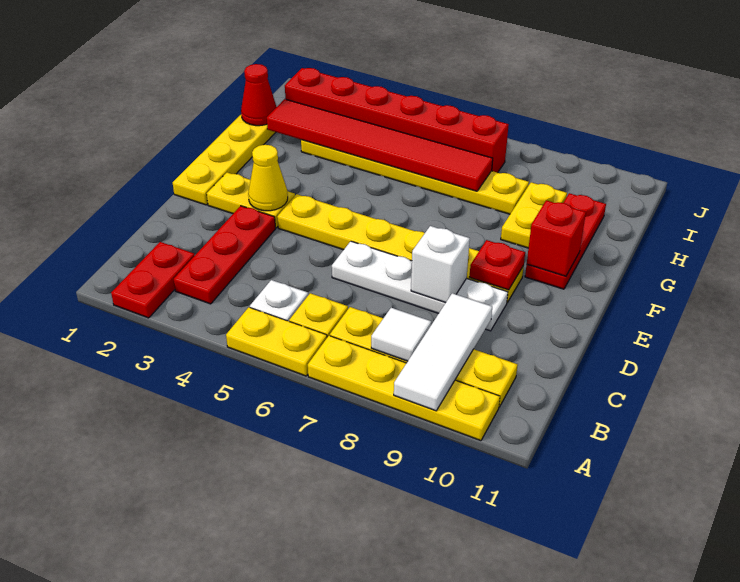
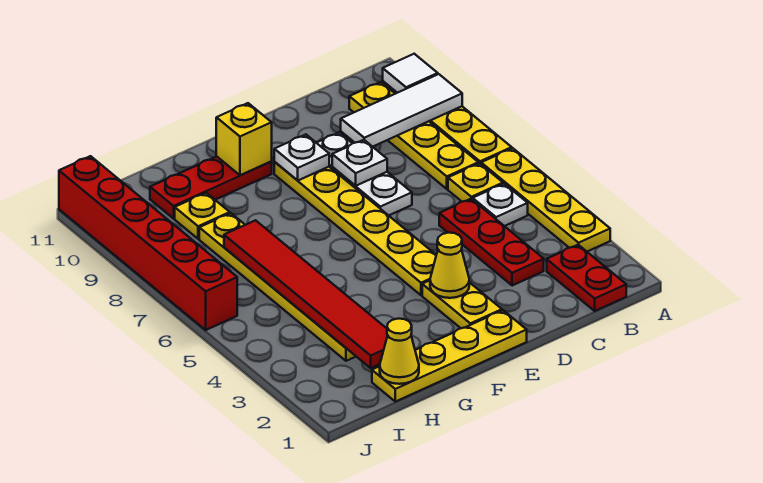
red plate A2:B2 level 1 -> red plate B1:B2 level 1
yellow plate A5:A6 level 1 -> yellow plate A3:A6 level 1
red plate B3:D3 level 1 -> red plate C3:C5 level 1
white tile B8 level 2 -> white tile A10 level 2
white plate D6:D9 level 1 -> white plate D7:D9 level 1
white brick D8 level 2 -> white plate D8 level 2
red plate E9 level 2 -> white plate E9 level 2
red brick F10 level 2 -> yellow brick F10 level 2
yellow plate G9:H9 level 1 -> yellow plate H9 level 1
red cone H1 level 2 -> yellow cone H1 level 2
red brick I2:I7 level 1 -> red brick J6:J11 level 1

